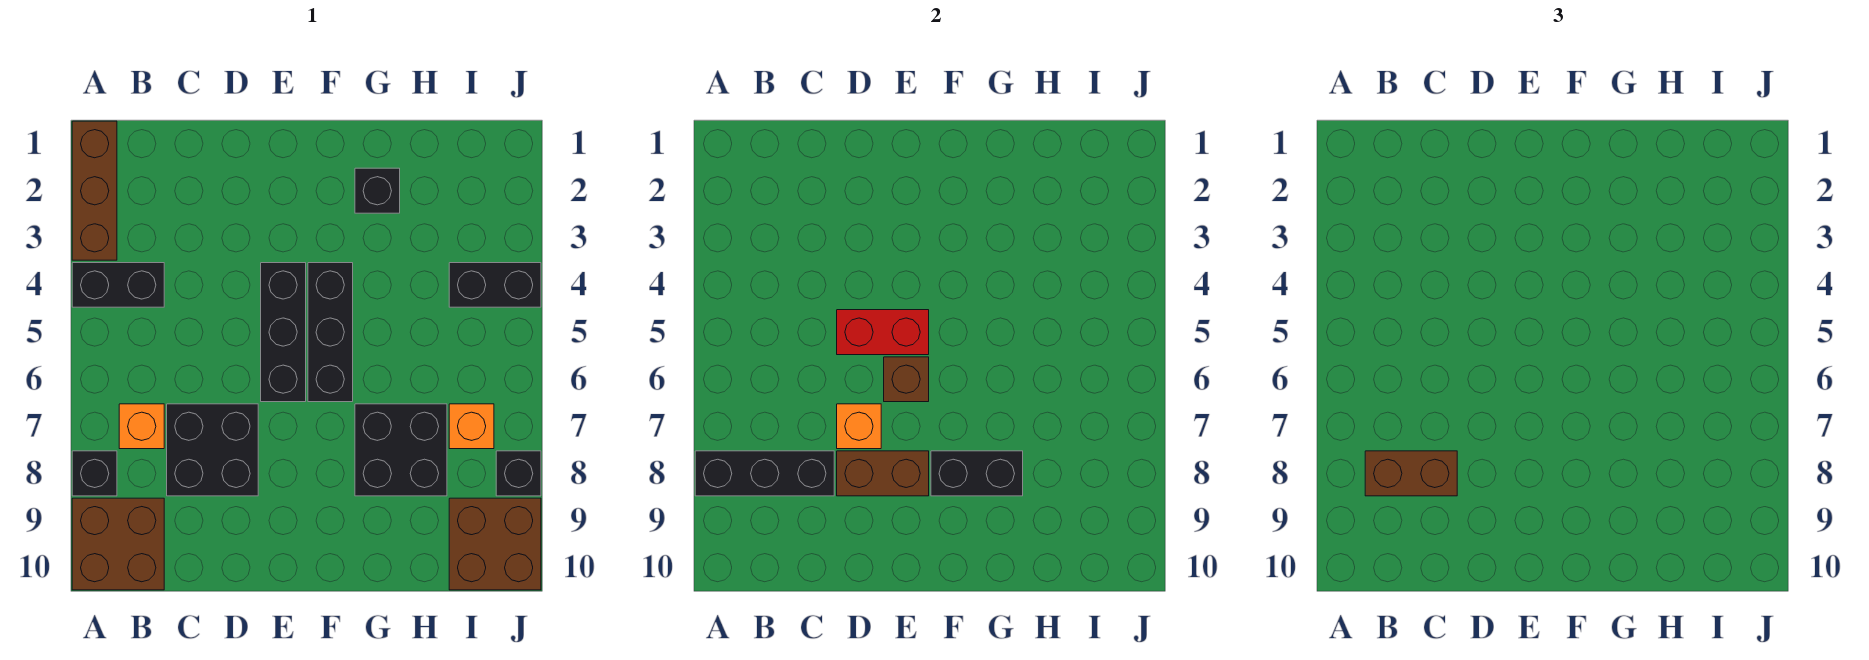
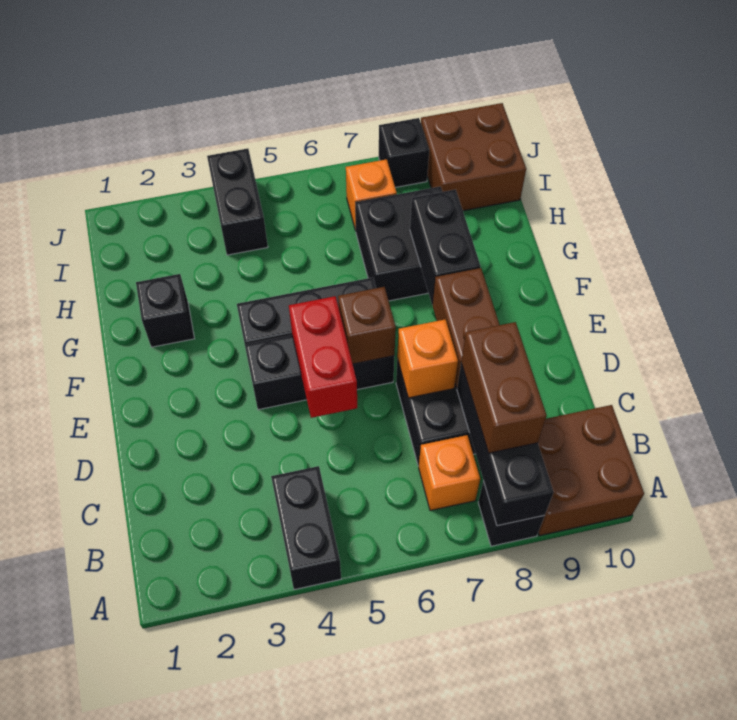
brown brick A1:A3 level 1 -> none

